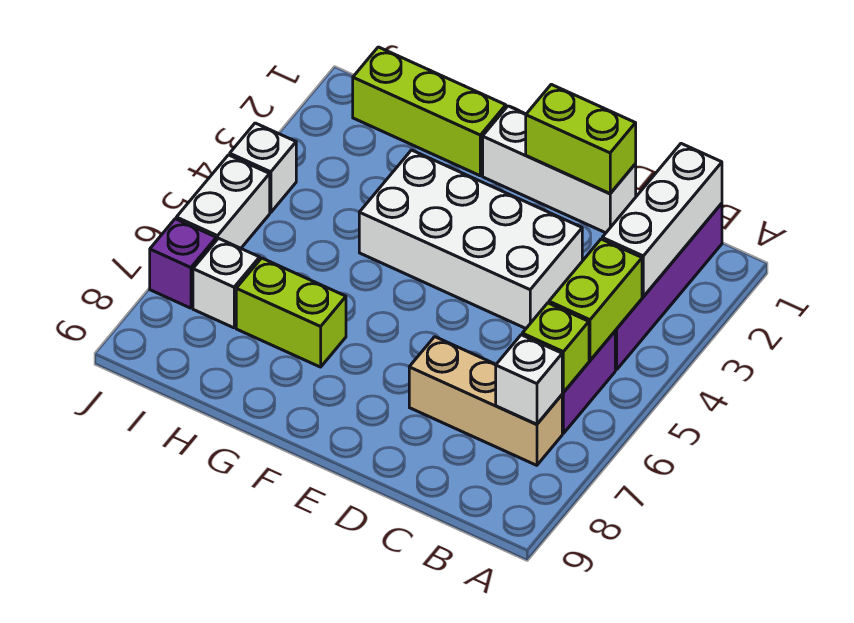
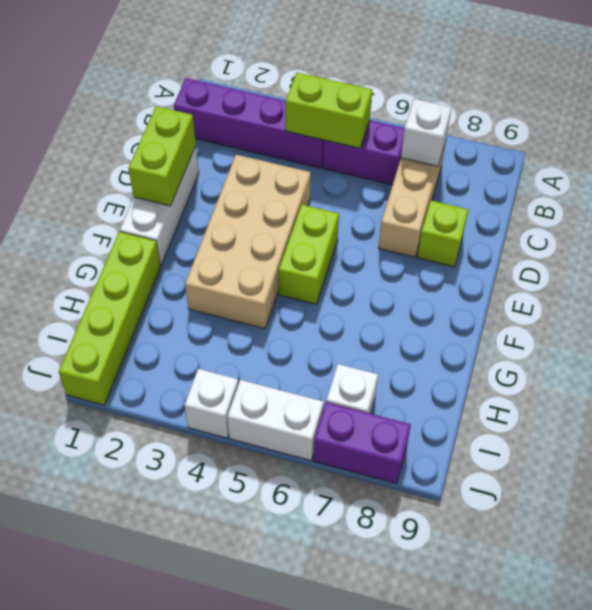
white brick B1:B3 level 2 -> none
lime brick B6 level 2 -> lime brick D8 level 1
white brick D3:G4 level 1 -> tan brick D3:G4 level 1
lime brick G1:I1 level 1 -> lime brick G1:J1 level 1
lime brick G7:H7 level 1 -> lime brick E5:F5 level 1
purple brick J7 level 1 -> purple brick J7:J8 level 1

